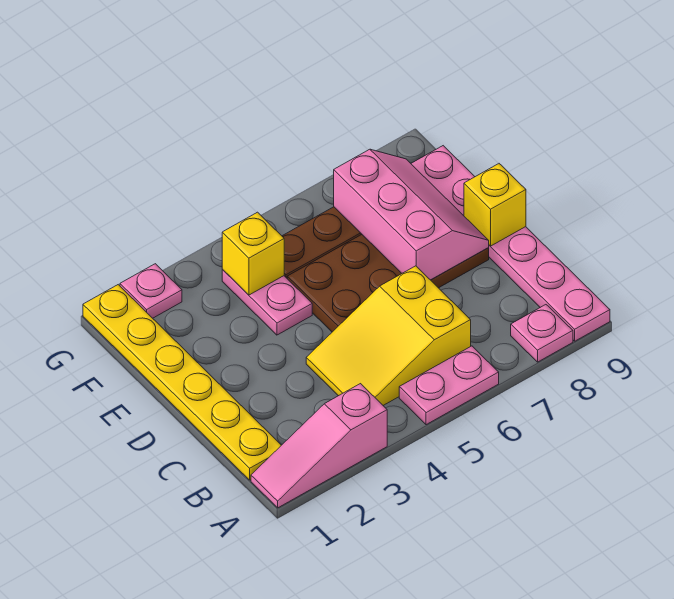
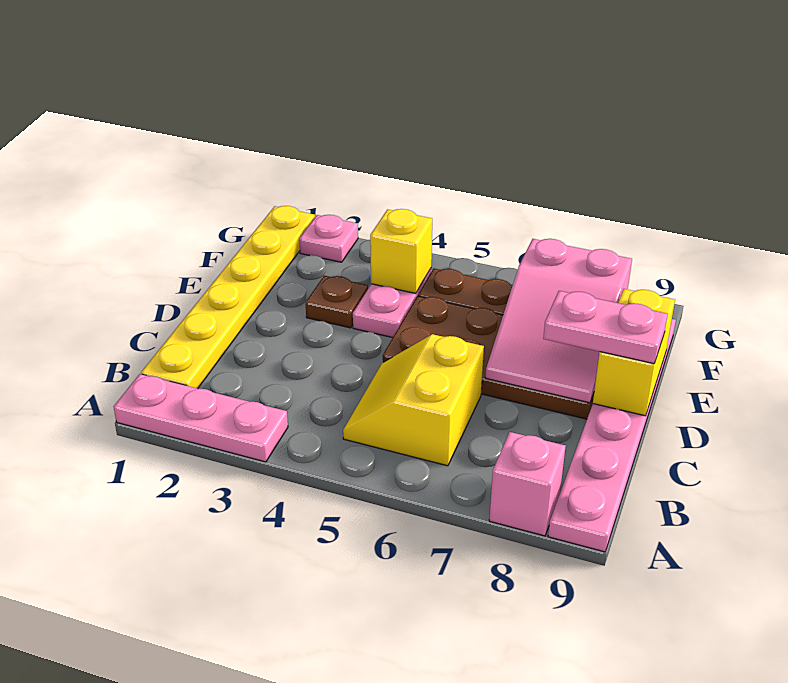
pink slope A1:A3 level 1 top 3 -> pink plate A1:A3 level 1
pink plate A5:A6 level 1 -> pink plate D8:D9 level 3
pink plate A8 level 1 -> pink brick A8 level 1
yellow slope B4:C6 level 1 top 6 -> yellow slope B5:C6 level 1 top 6
pink slope D7:F8 level 2 top 7 -> pink slope D7:F8 level 2 top F
yellow brick D9 level 2 -> yellow brick D9:E9 level 2
none -> brown plate E3 level 1

